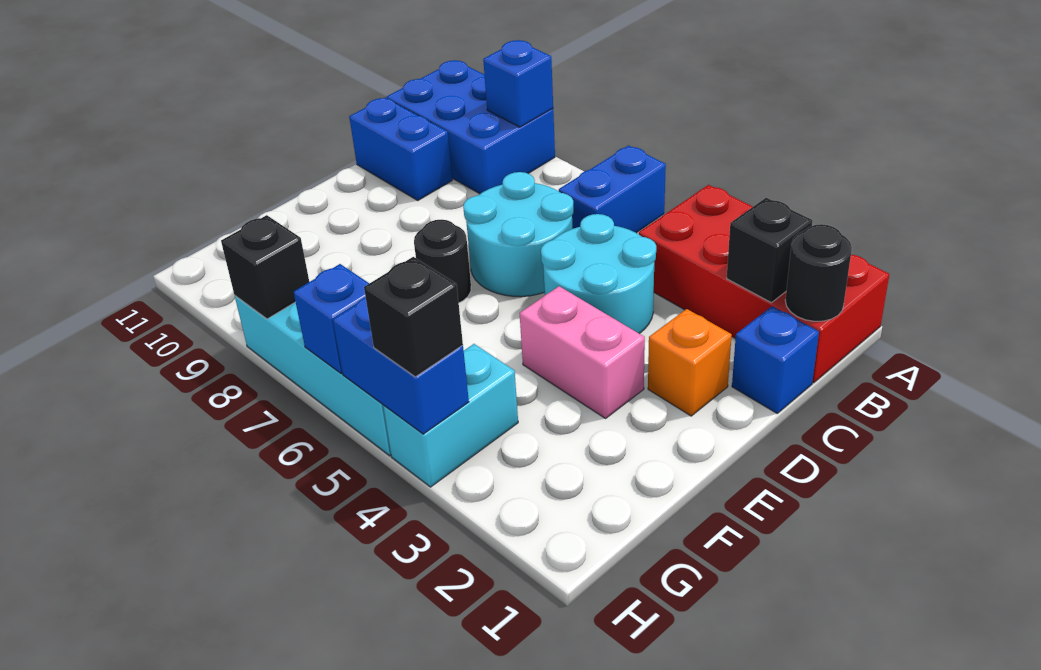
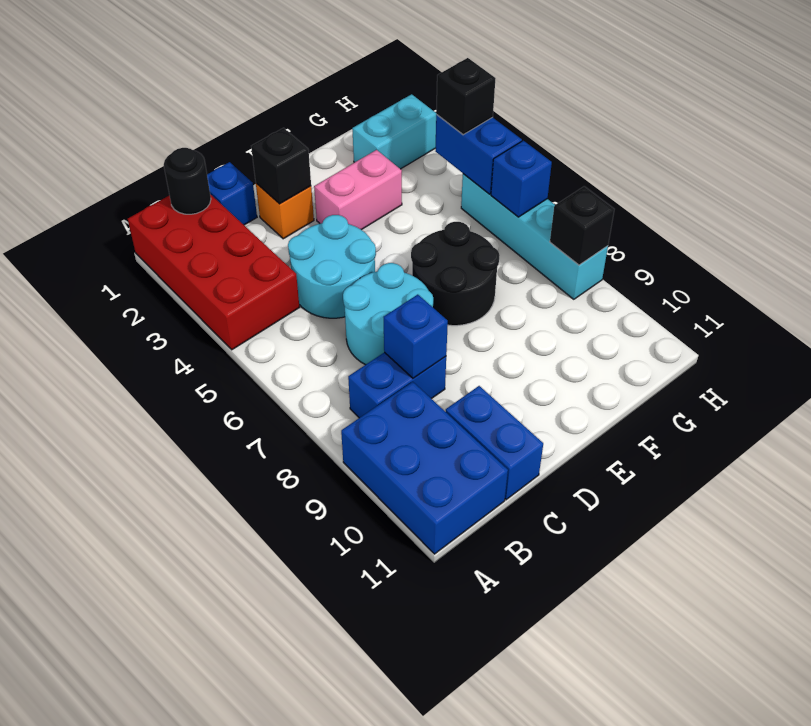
blue brick A6:B6 level 1 -> blue brick B8:C8 level 1
blue brick A9 level 2 -> blue brick C8 level 2
black brick B2 level 2 -> black brick D2 level 2
pink brick E3:E4 level 1 -> pink brick E3:F3 level 1
black round brick E7 level 1 -> black round brick E6:F7 level 1
cyan brick G4:H4 level 1 -> cyan brick G2:H2 level 1

